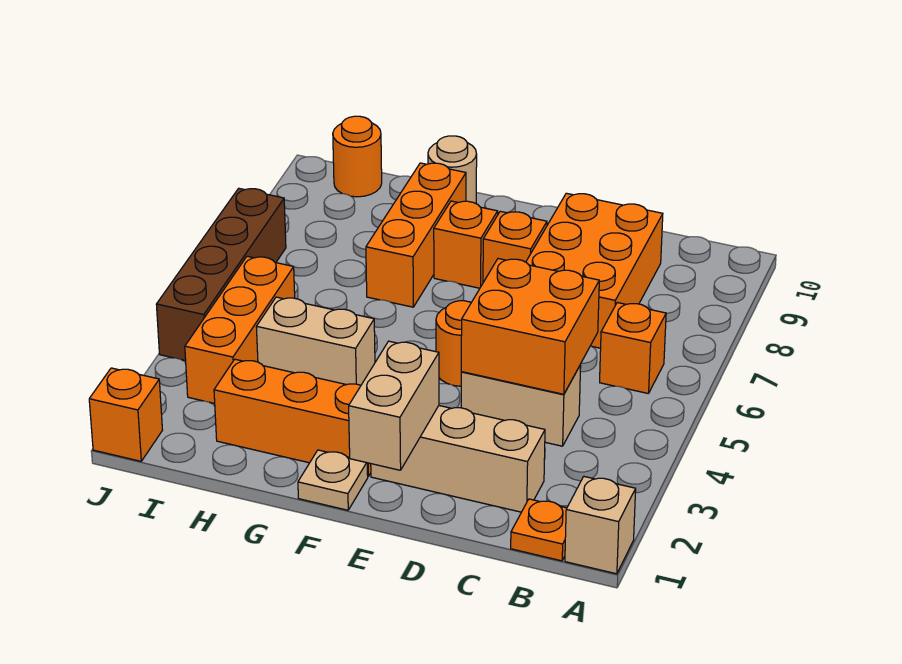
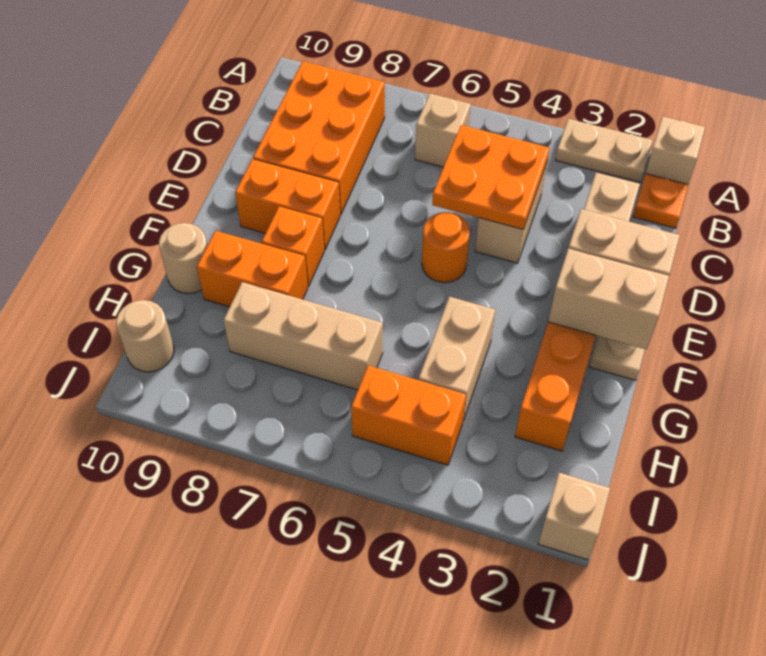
none -> tan plate A2:A3 level 1
orange brick B6 level 1 -> tan brick B6 level 1
orange brick C4:D5 level 2 -> orange plate C4:D5 level 2
orange brick C7:D9 level 1 -> orange brick B8:D9 level 1
orange brick E8 level 1 -> orange brick E8:E9 level 1
none -> tan brick F1:F2 level 2
orange brick G7:G9 level 1 -> orange brick G8:G9 level 1
none -> tan brick H6:H8 level 1
orange brick I3:I5 level 1 -> orange brick I4:I5 level 1
orange round brick I10 level 1 -> tan round brick I10 level 1
orange brick J1 level 1 -> tan brick J1 level 1
brown brick J4:J7 level 1 -> none

